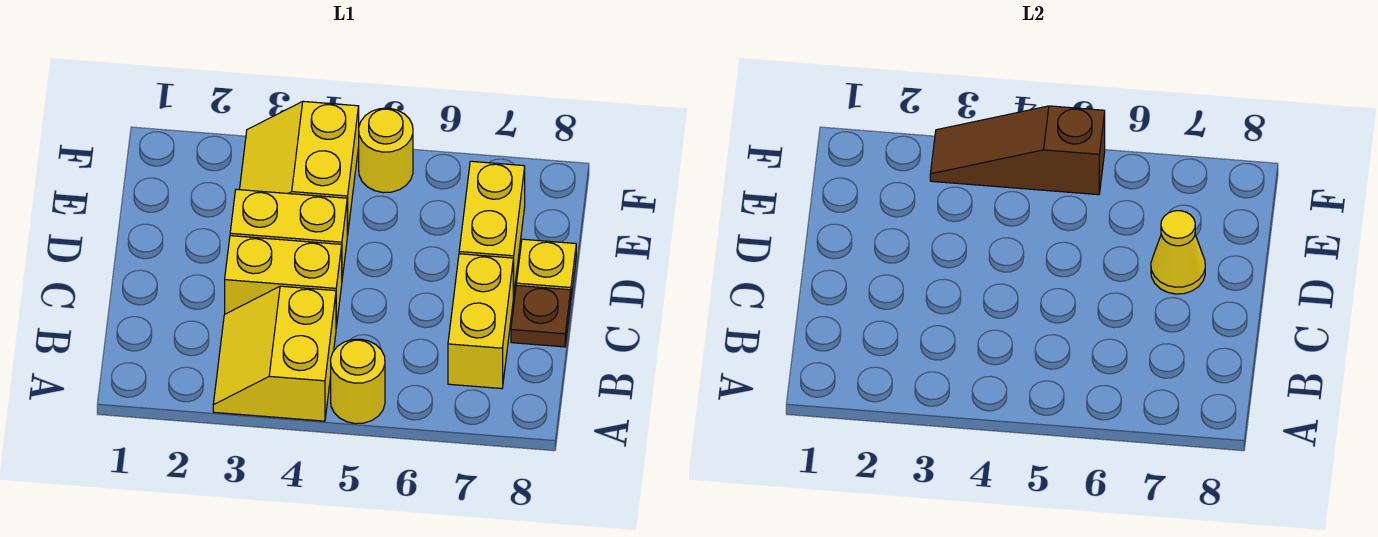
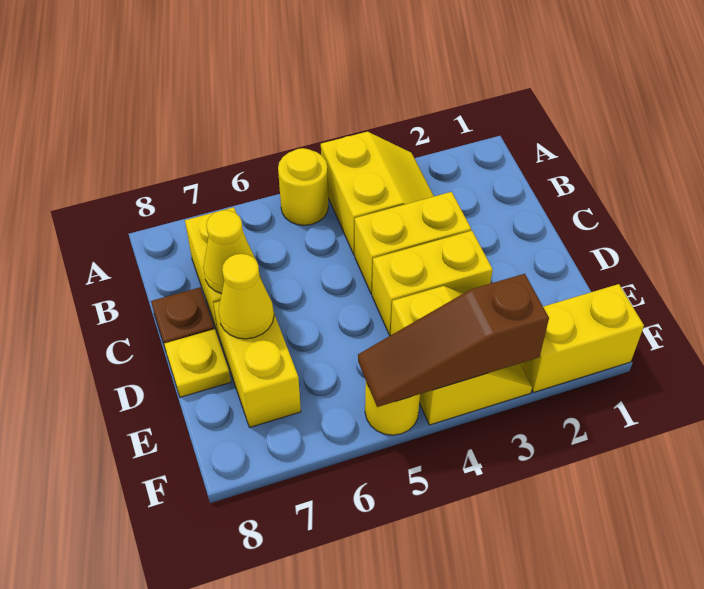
none -> yellow cone C7 level 2
none -> yellow brick F1:F2 level 1
brown slope F3:F5 level 2 top 5 -> brown slope F3:F5 level 2 top 3

